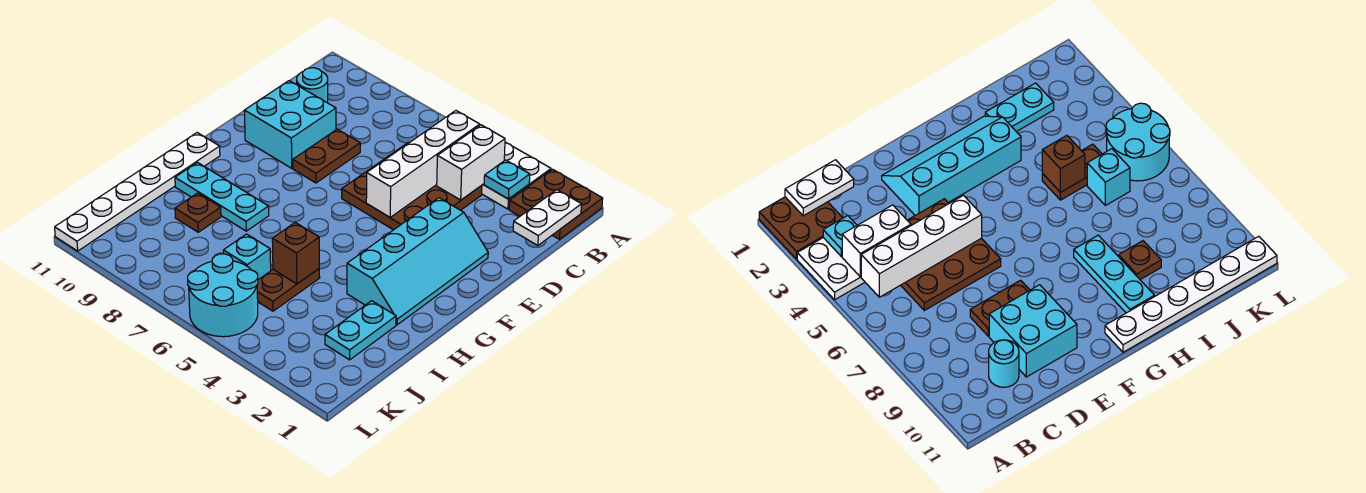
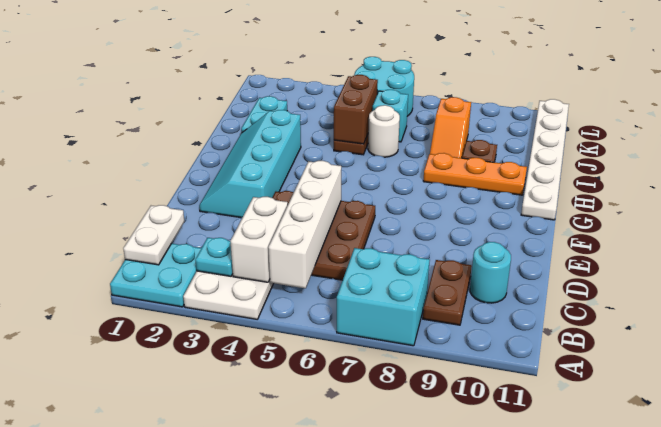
brown plate A1:B2 level 1 -> cyan plate A1:B2 level 1
brown plate D8:E8 level 1 -> brown plate B9:C9 level 1
cyan brick D9:E10 level 1 -> cyan brick A7:B8 level 1
cyan plate H8:H10 level 1 -> orange plate H8:H10 level 1
brown brick I5 level 2 -> brown brick I5:J5 level 2
none -> white round brick I6 level 1
none -> orange slope I8:J8 level 1 top J

